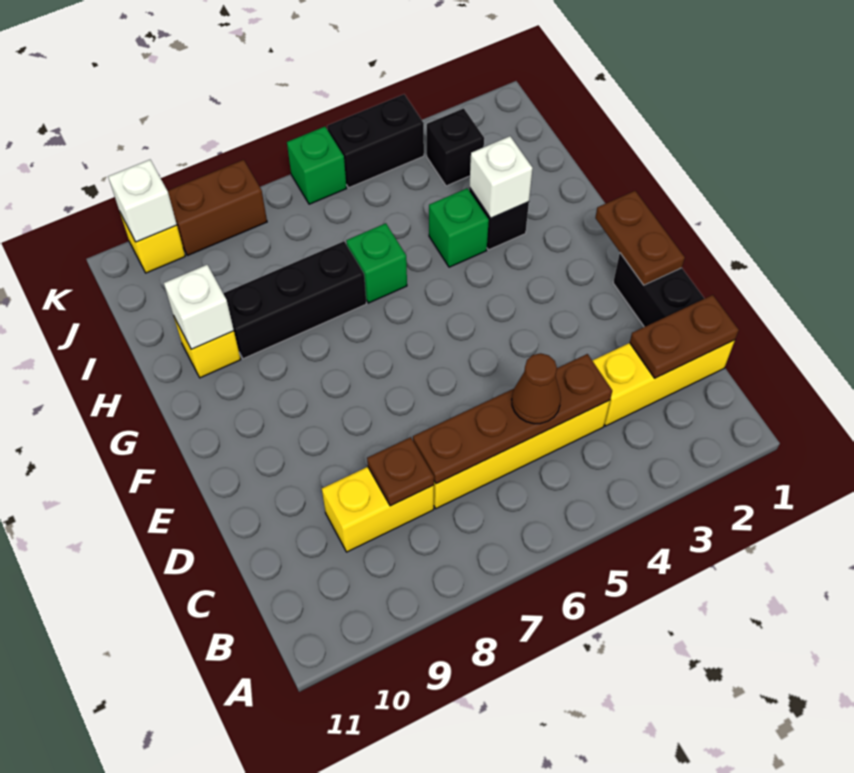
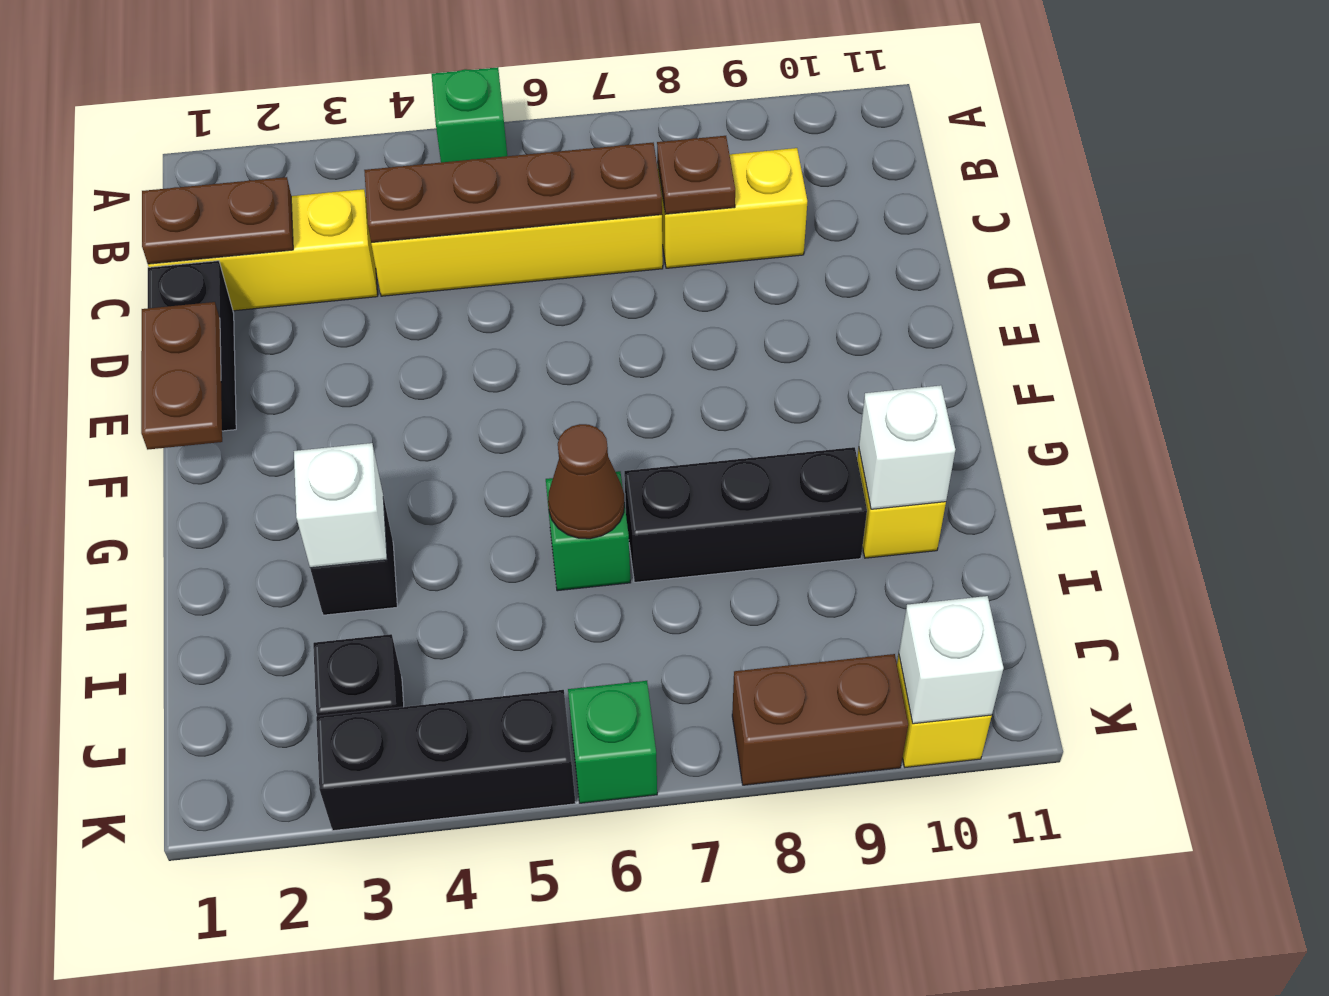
brown cone C5 level 3 -> brown cone H6 level 2
green brick H4 level 1 -> green brick A5 level 1
black brick K4:K5 level 1 -> black brick K3:K5 level 1

